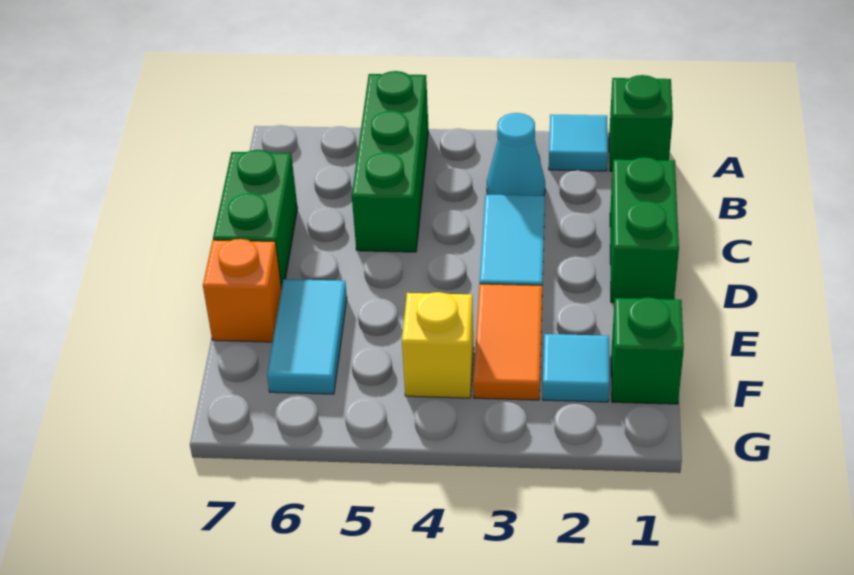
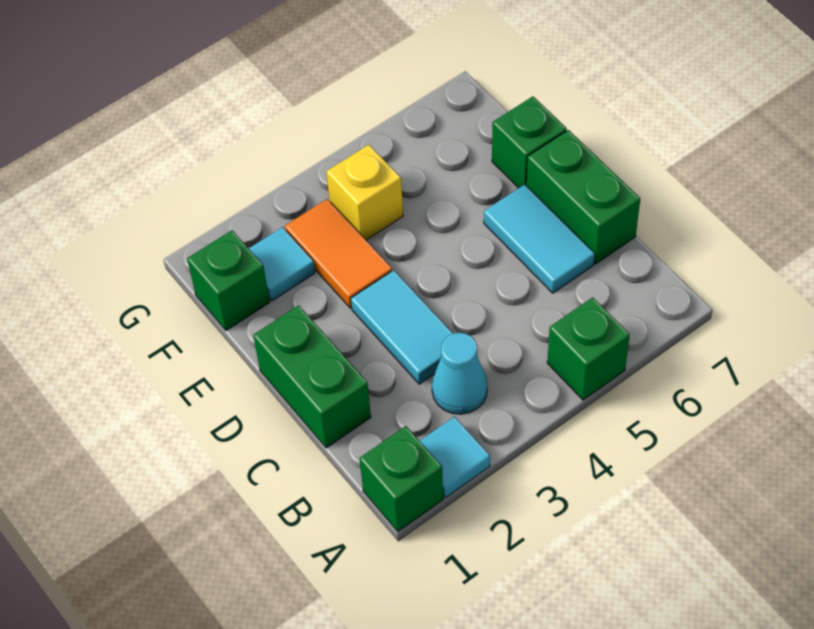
green brick A5:C5 level 1 -> green brick A5 level 1
cyan tile E6:F6 level 1 -> cyan tile C6:D6 level 1
orange brick E7 level 1 -> green brick E7 level 1

